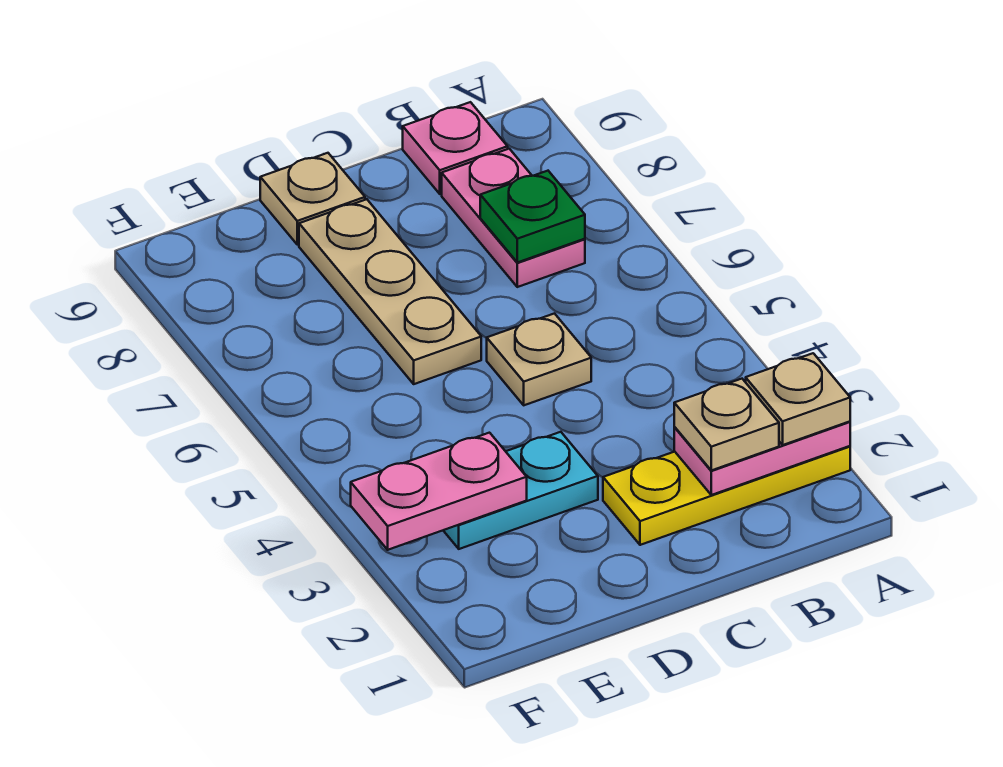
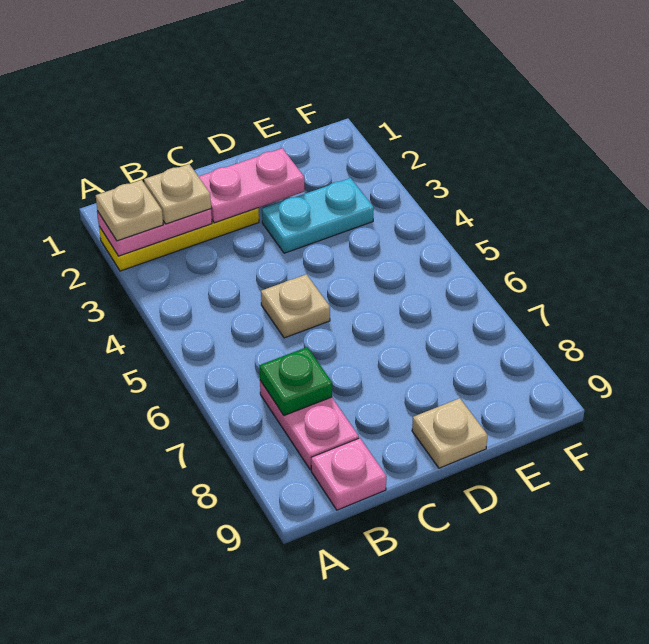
tan plate D6:D8 level 1 -> none
pink plate E3:F3 level 2 -> pink plate C2:D2 level 2

